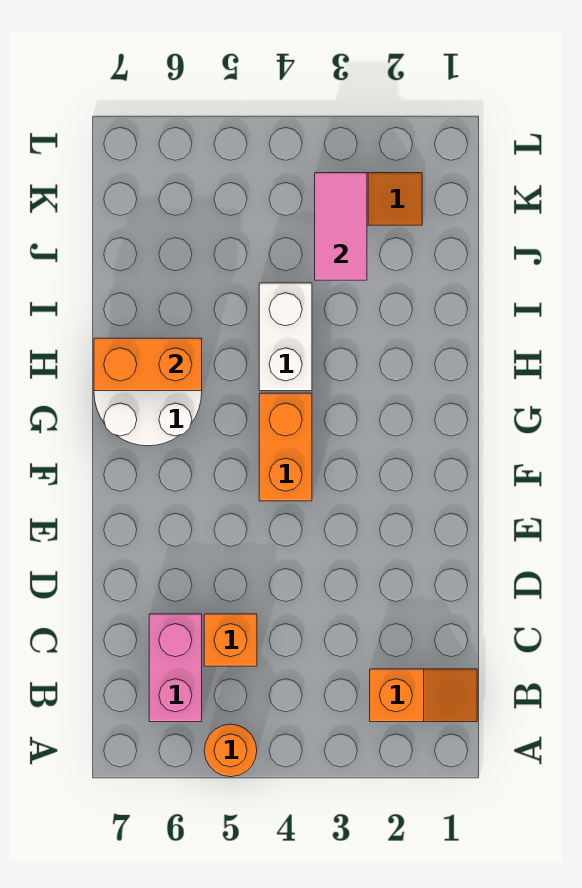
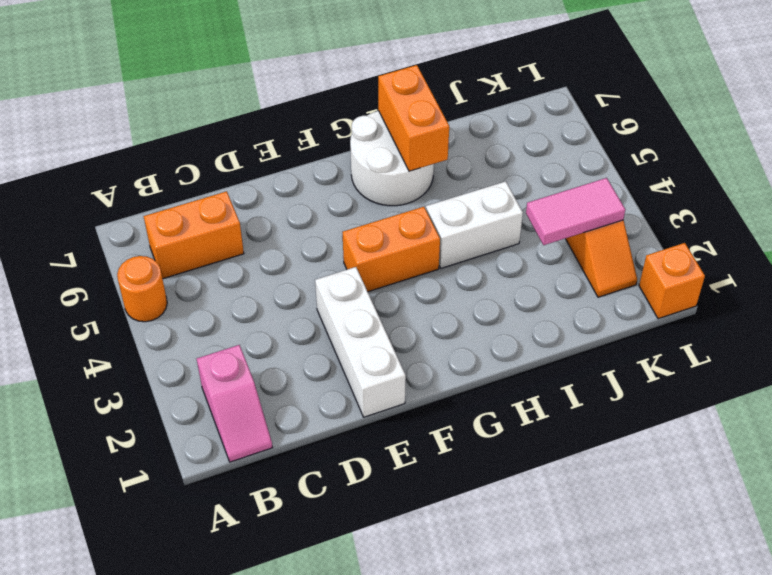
orange slope B1:B2 level 1 top 2 -> pink slope B1:B2 level 1 top 2
pink brick B6:C6 level 1 -> orange brick B6:C6 level 1
orange brick C5 level 1 -> orange brick L1 level 1
none -> white brick E1:E3 level 1

